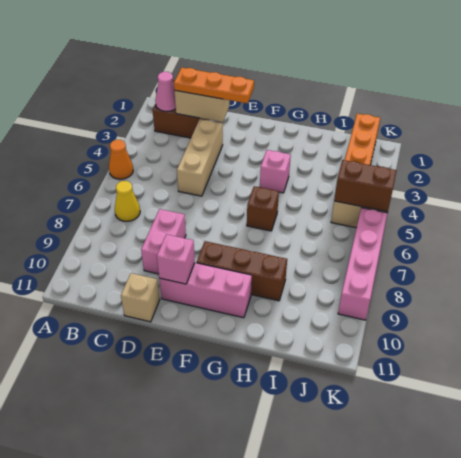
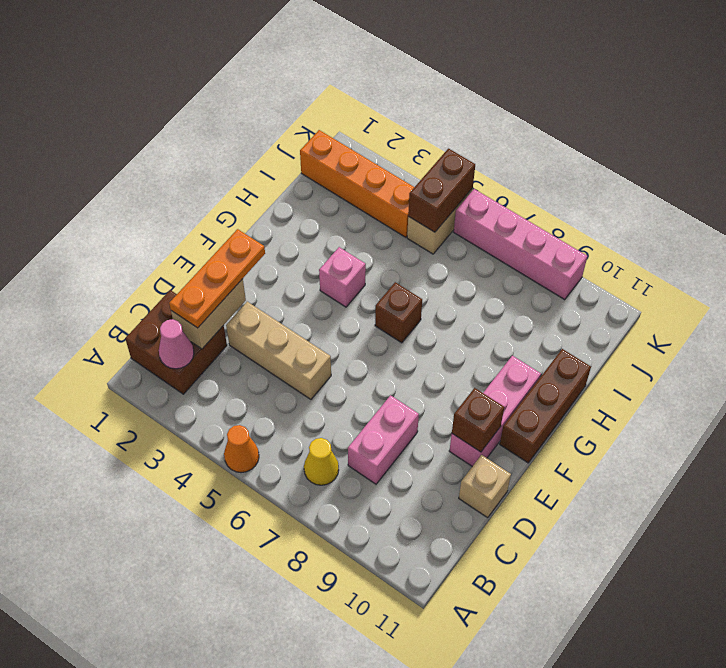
pink brick D8:D9 level 1 -> pink brick C8:D8 level 1
pink brick E10 level 2 -> brown brick E10 level 2
brown brick F9:H9 level 1 -> brown brick F11:H11 level 1

